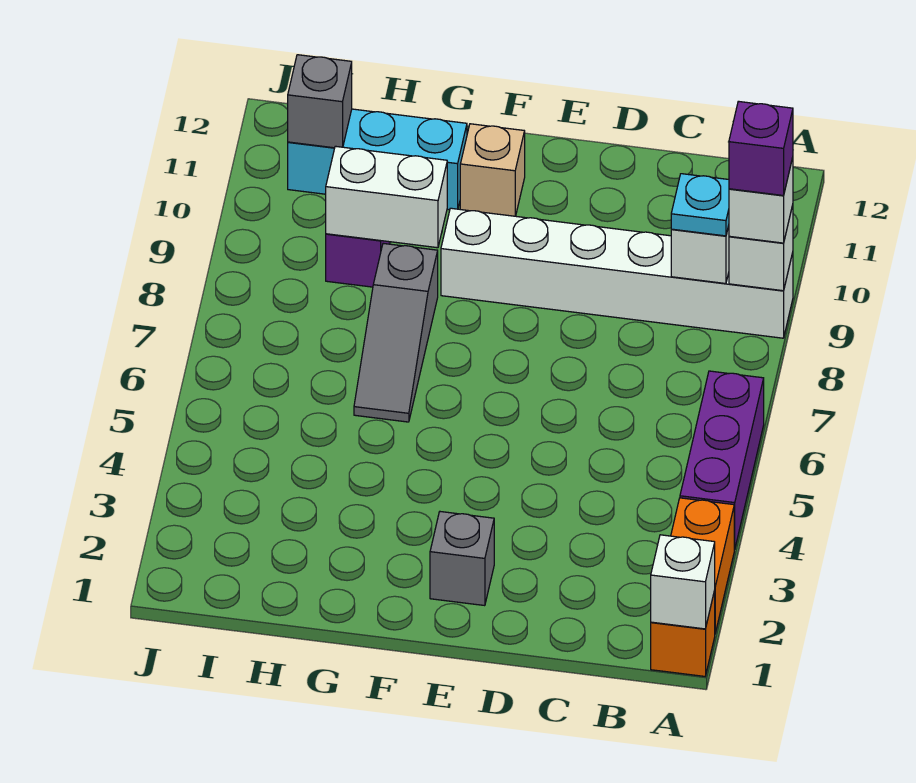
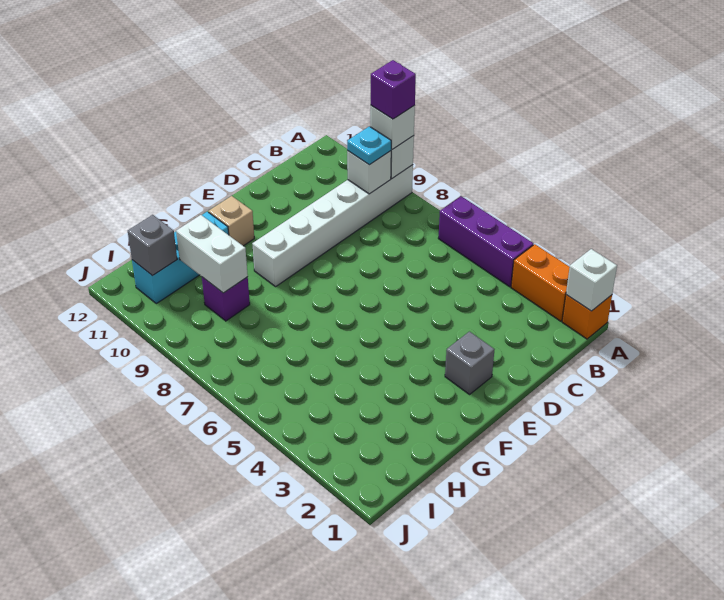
grey slope G6:G8 level 1 top 8 -> none
white brick G9:H9 level 2 -> white brick H9:H10 level 2

